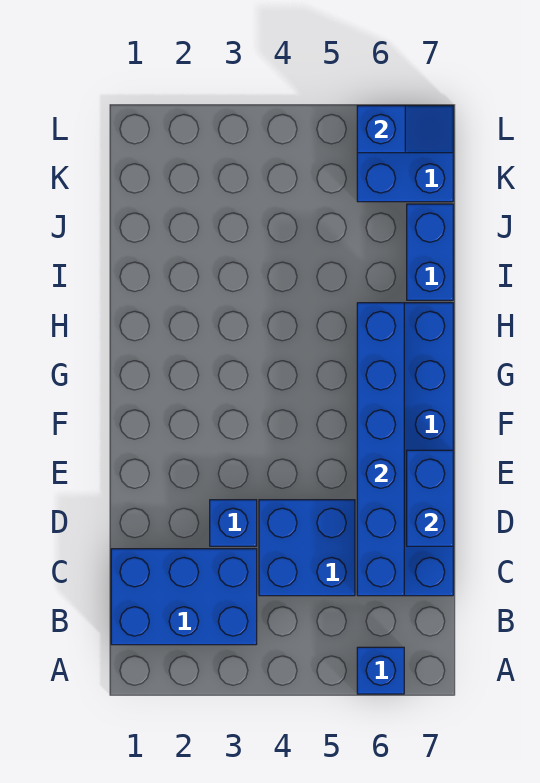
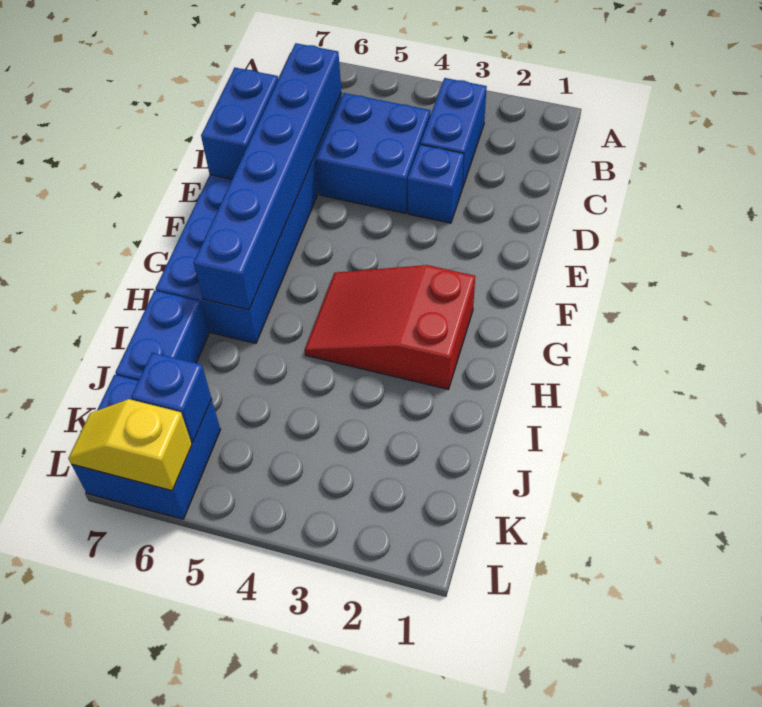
blue brick A6 level 1 -> blue brick K6 level 2
blue brick B1:C3 level 1 -> blue brick B3:C3 level 1
none -> red slope G2:H4 level 1 top 2
blue slope L6:L7 level 2 top 6 -> yellow slope L6:L7 level 2 top 6

